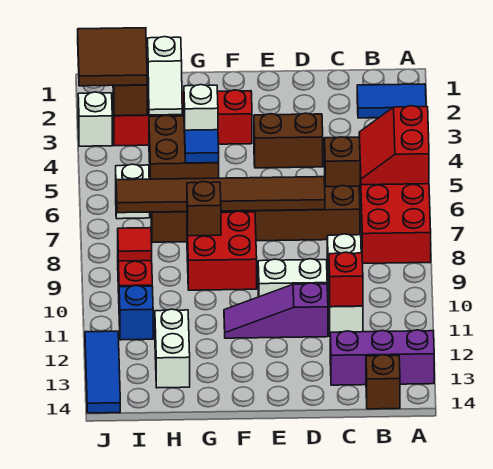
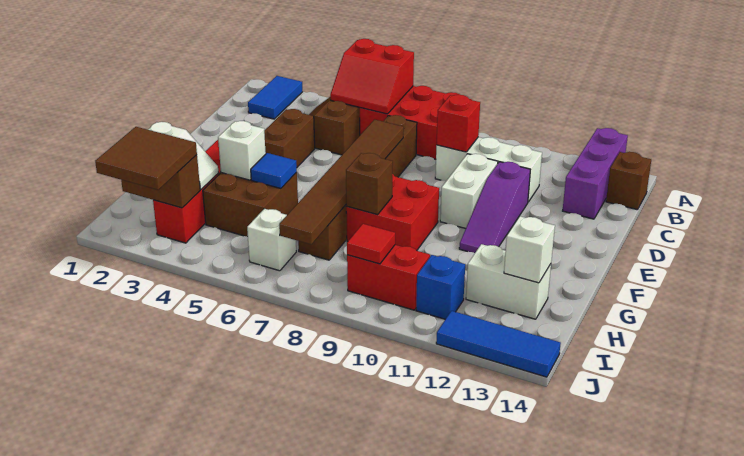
red brick C11 level 2 -> red brick C9 level 2
white brick J3 level 1 -> white brick H13 level 2

